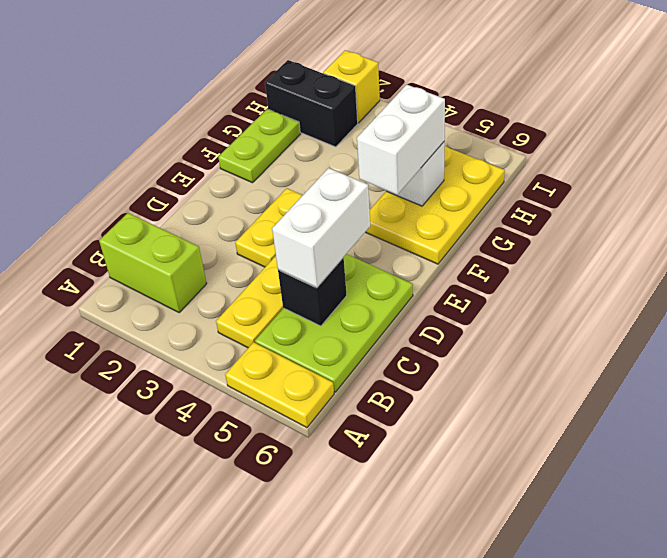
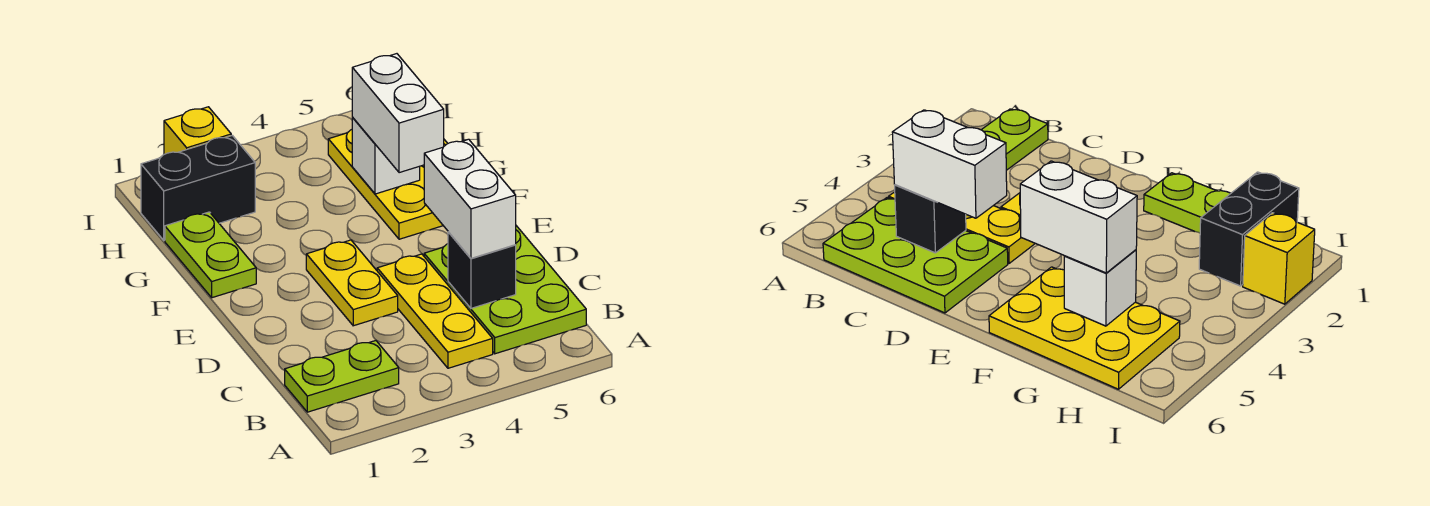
yellow plate A5:A6 level 1 -> none
lime brick B1:B2 level 1 -> lime plate B1:B2 level 1

